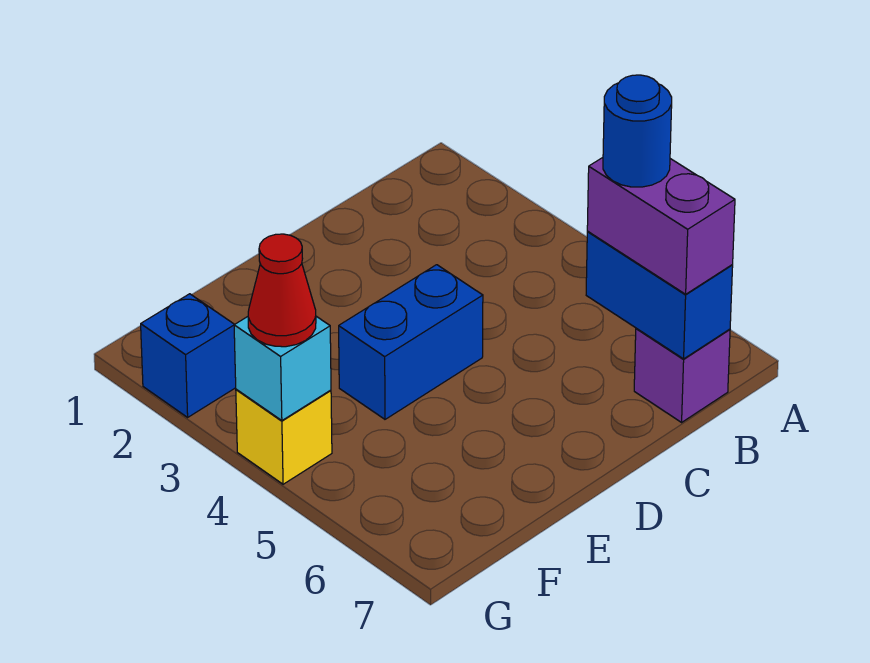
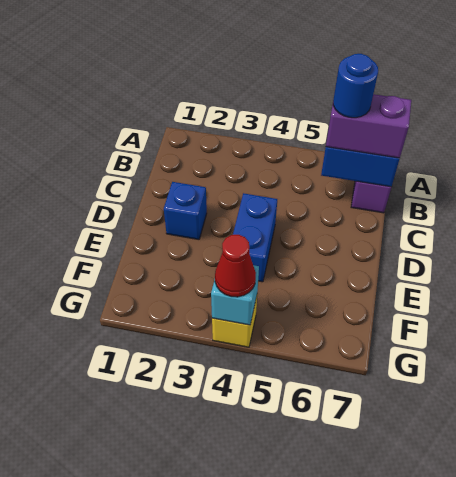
blue brick G2 level 1 -> blue brick D2 level 1

